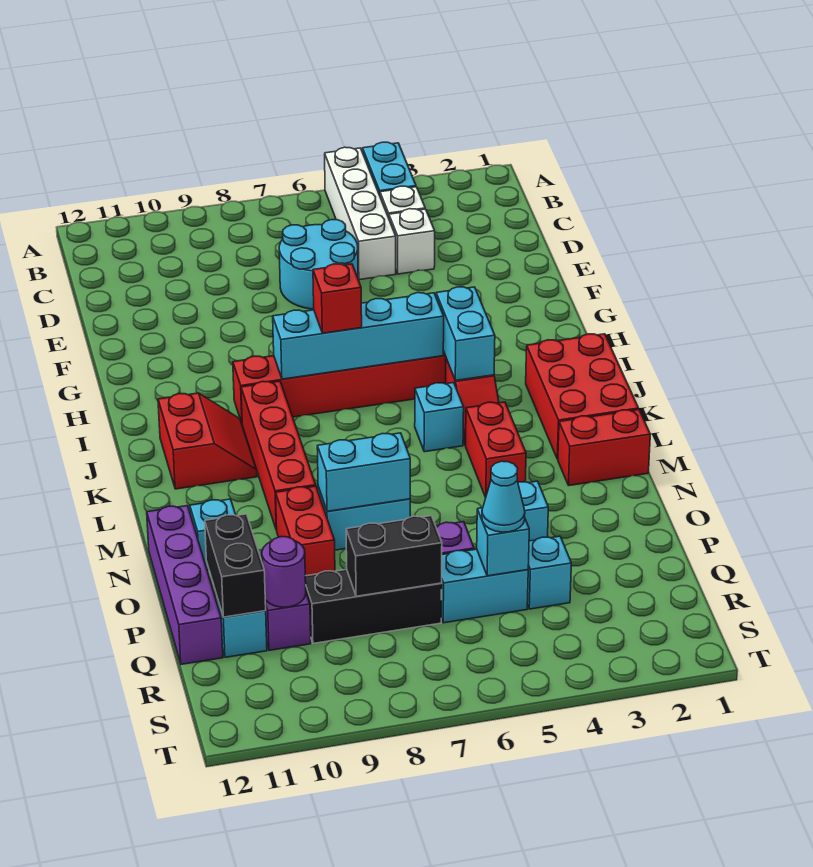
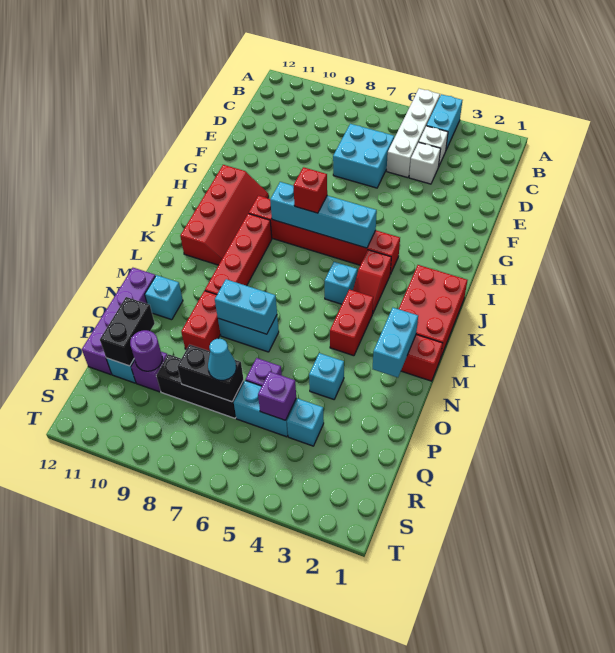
cyan round brick D6:E7 level 1 -> cyan brick D6:E7 level 1
cyan brick I4:J4 level 2 -> cyan brick M2:N2 level 2
red slope J10:K11 level 1 top 11 -> red slope H10:K11 level 1 top 11
cyan brick Q5 level 2 -> purple brick Q5 level 2
cyan cone Q5 level 3 -> cyan cone Q7 level 3

